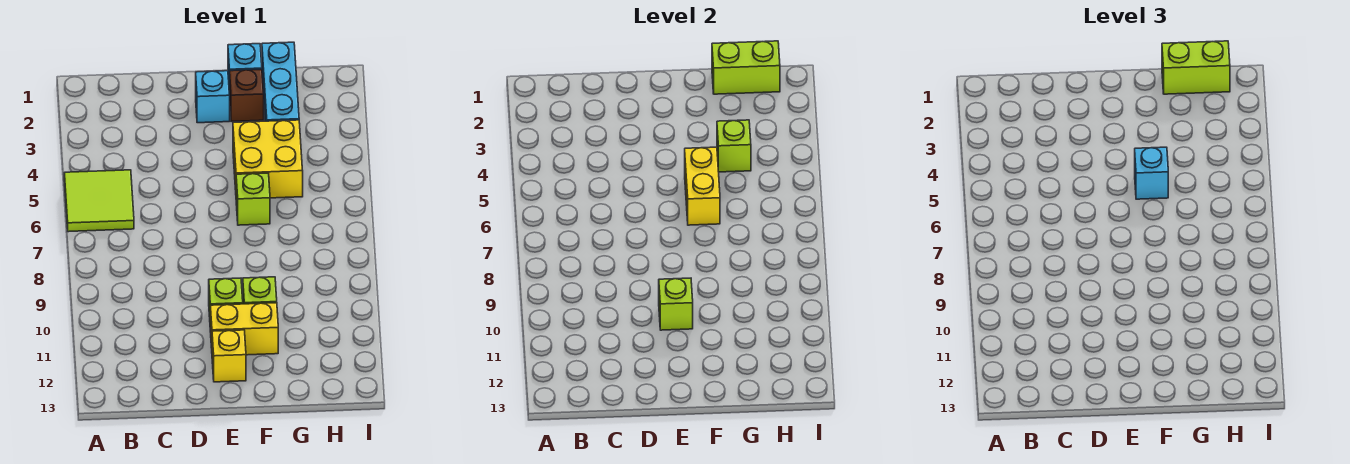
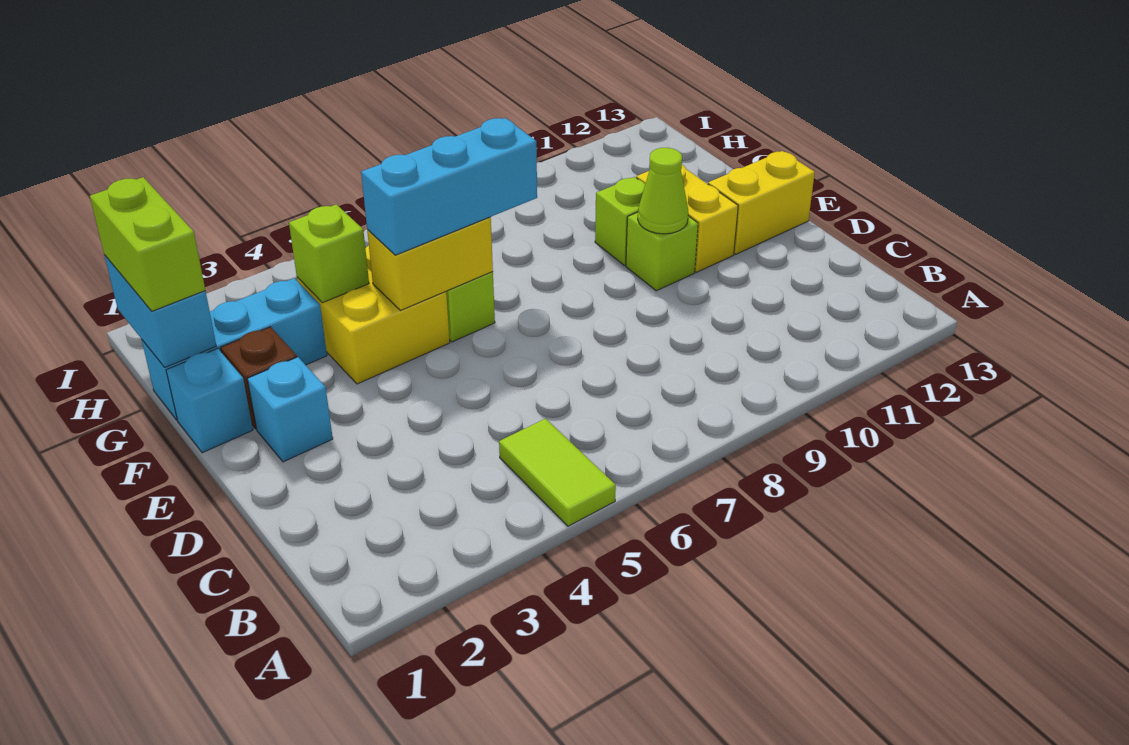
lime tile A5:B6 level 1 -> lime tile A5:B5 level 1
lime brick E10 level 2 -> lime cone E10 level 2
yellow brick E12 level 1 -> yellow brick E12:E13 level 1
cyan brick F5 level 3 -> cyan brick F5:F7 level 3
lime brick G1:H1 level 2 -> cyan brick G1:H1 level 2

